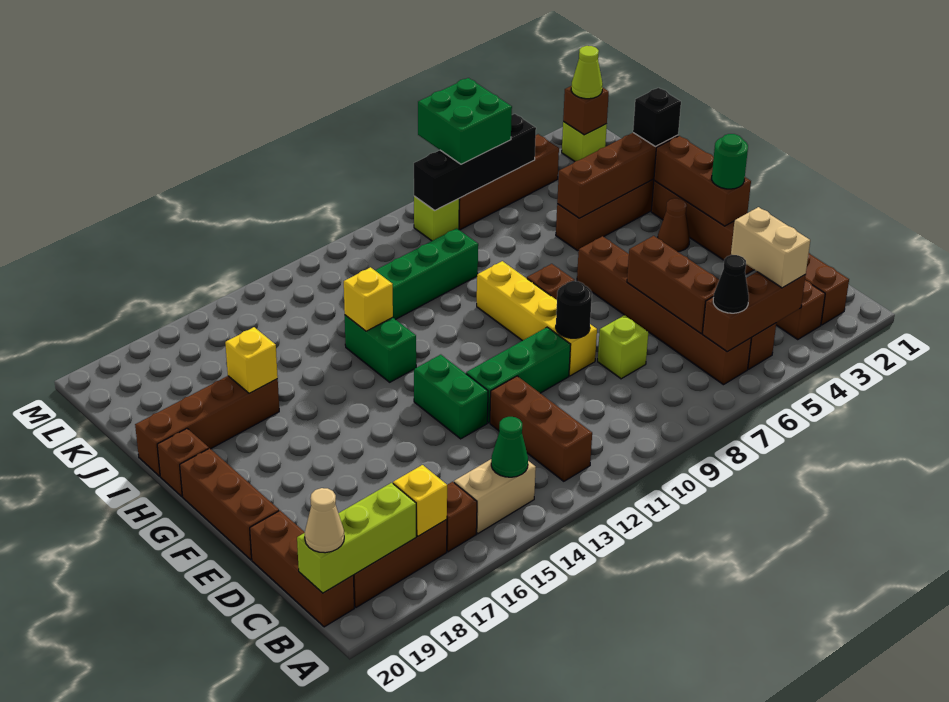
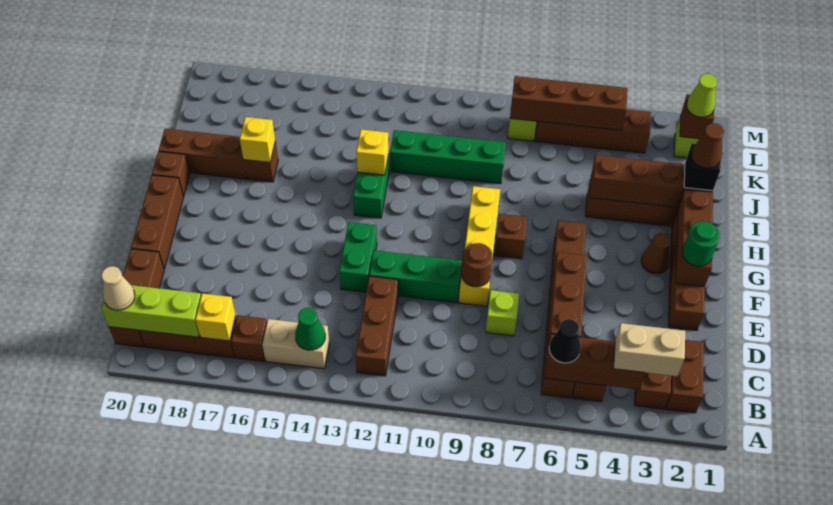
tan brick B4:C4 level 3 -> tan brick B3:B4 level 3
black round brick E9 level 2 -> brown round brick E9 level 2
none -> brown cone I2 level 4
black brick L5:L8 level 2 -> brown brick L5:L8 level 2
green brick L6:M7 level 3 -> none

